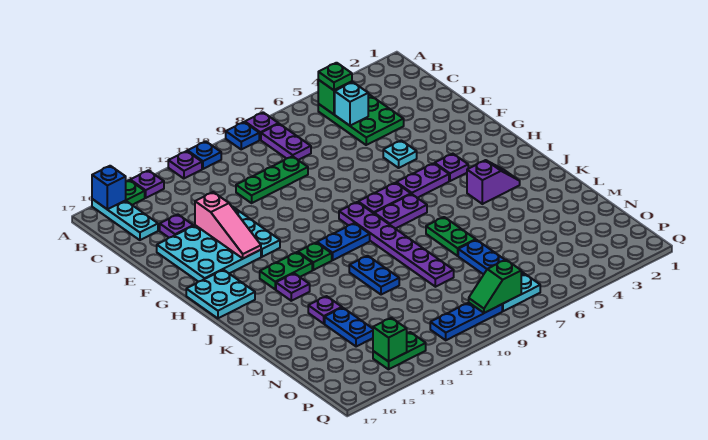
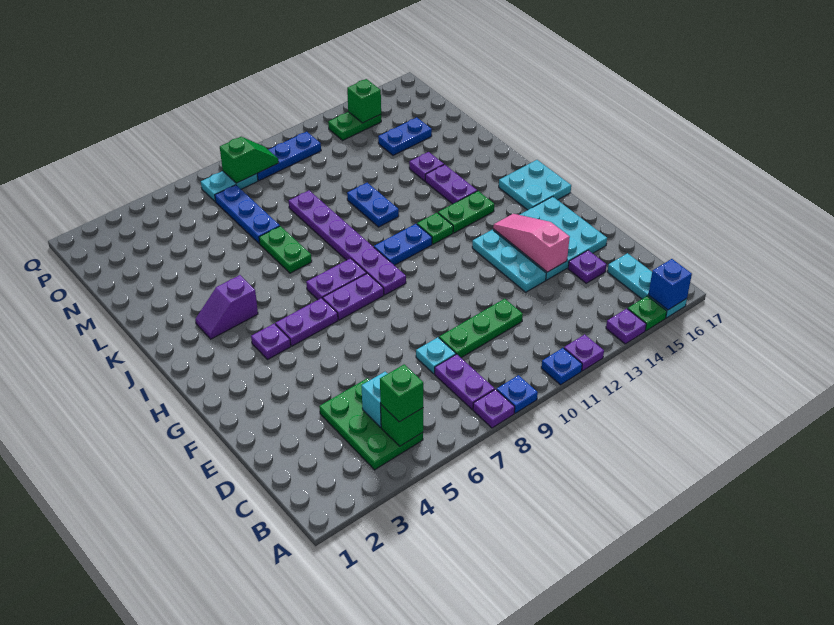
green plate B5 level 3 -> green brick B5 level 3
cyan plate F5 level 1 -> cyan plate D8 level 1
purple plate J14 level 1 -> purple plate J14:K14 level 1
blue plate M14:N14 level 1 -> blue plate N14:N15 level 1

